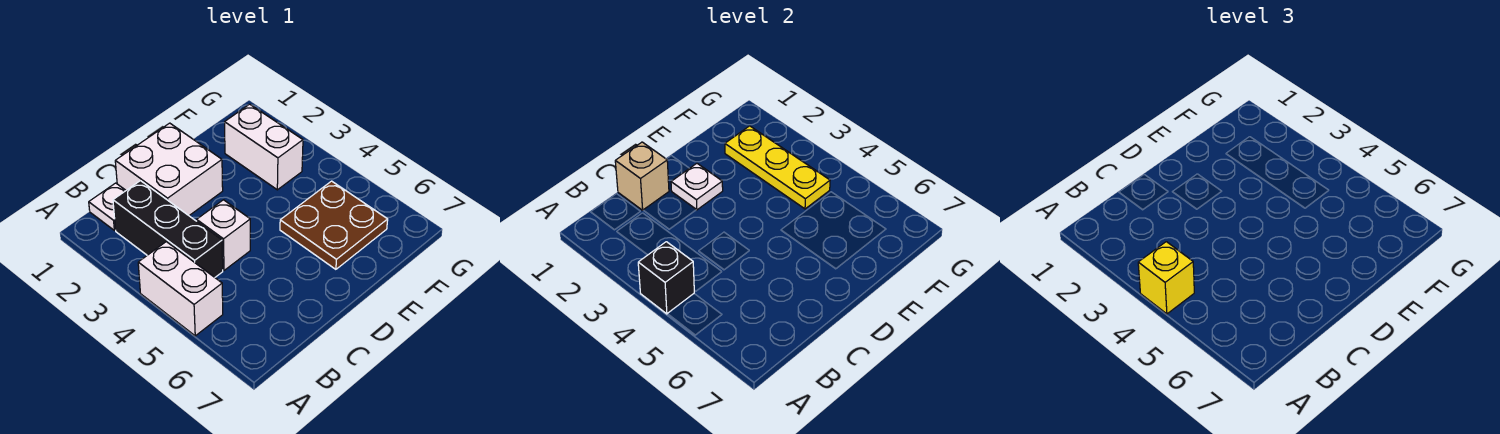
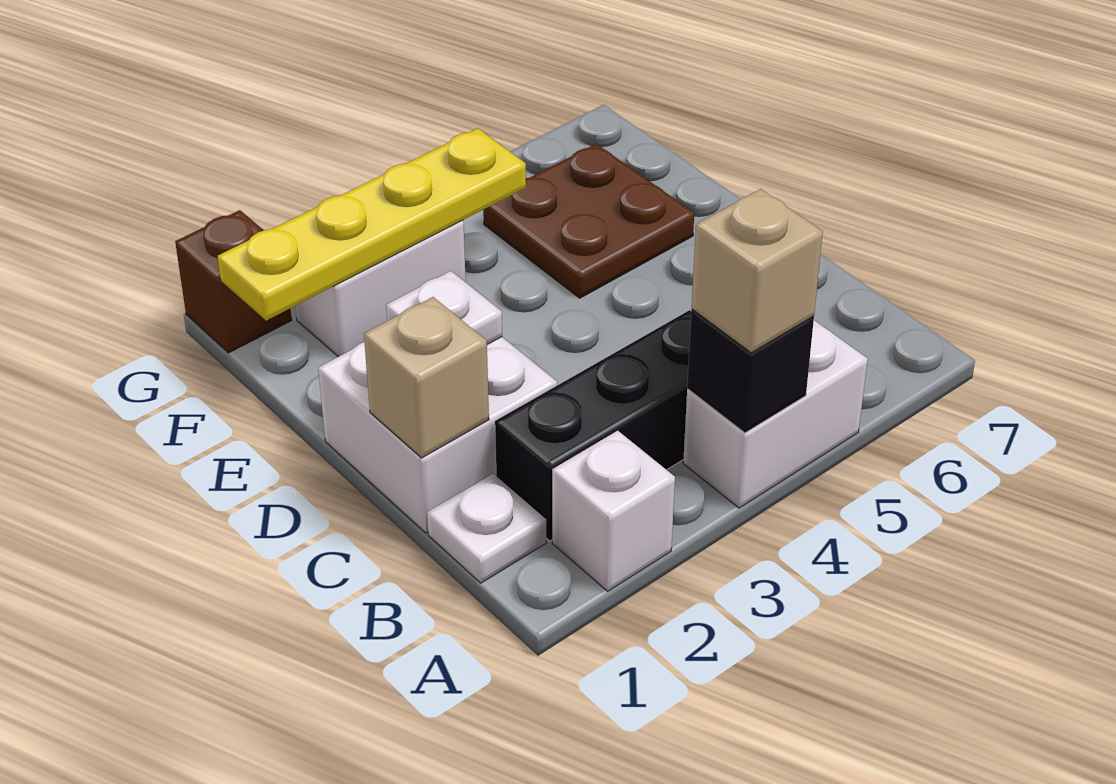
yellow brick A4 level 3 -> tan brick A4 level 3
white brick C4 level 1 -> white brick A2 level 1
yellow plate F2:F4 level 2 -> yellow plate F1:F4 level 2
none -> brown brick G1 level 1

